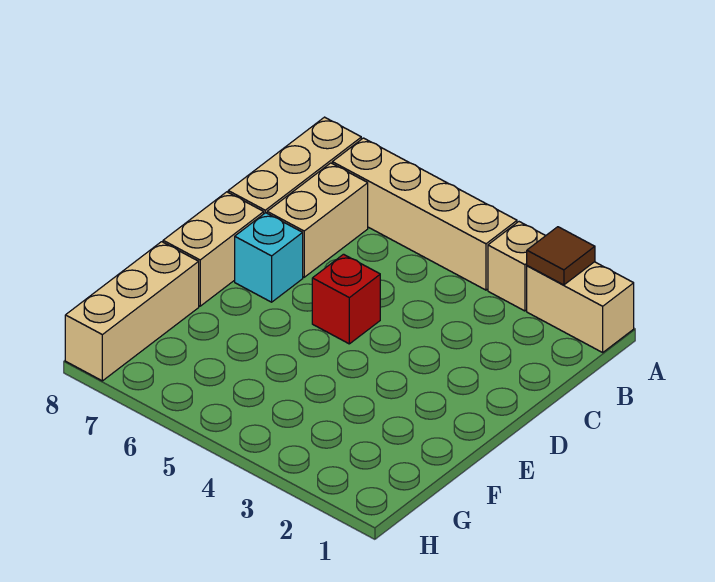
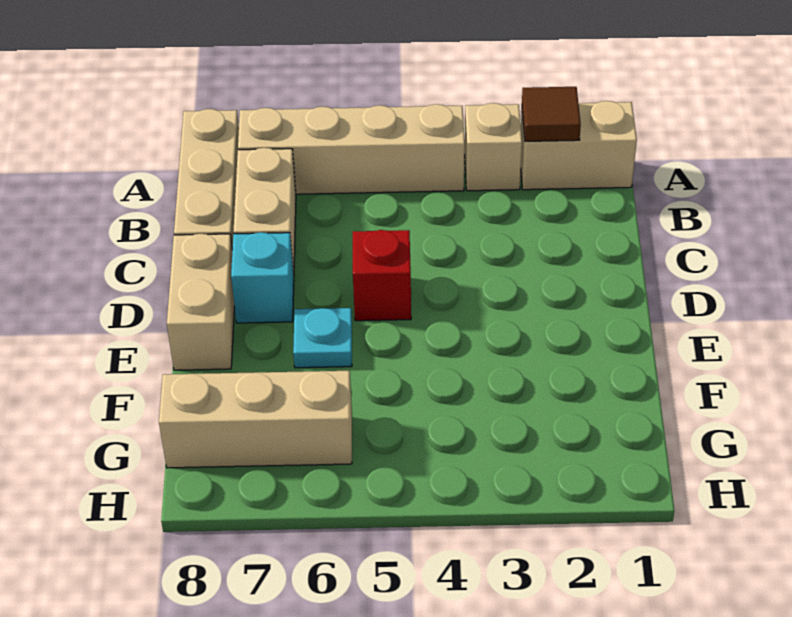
none -> cyan plate E6 level 1
tan brick F8:H8 level 1 -> tan brick G6:G8 level 1

